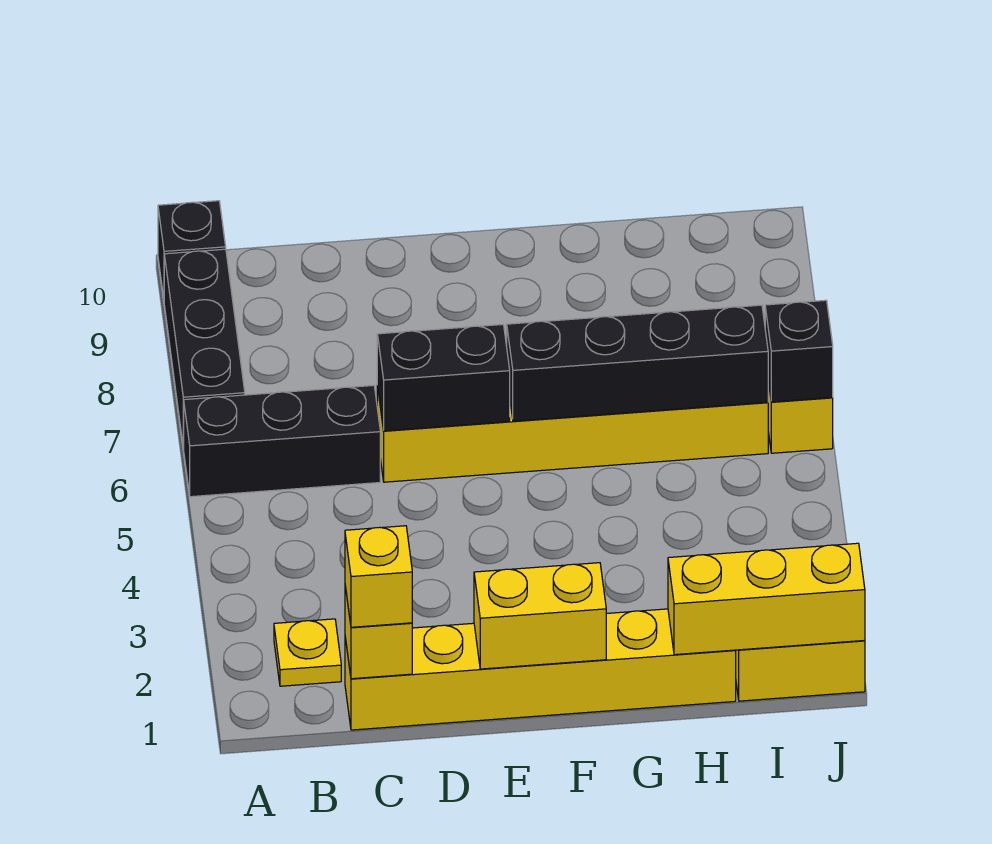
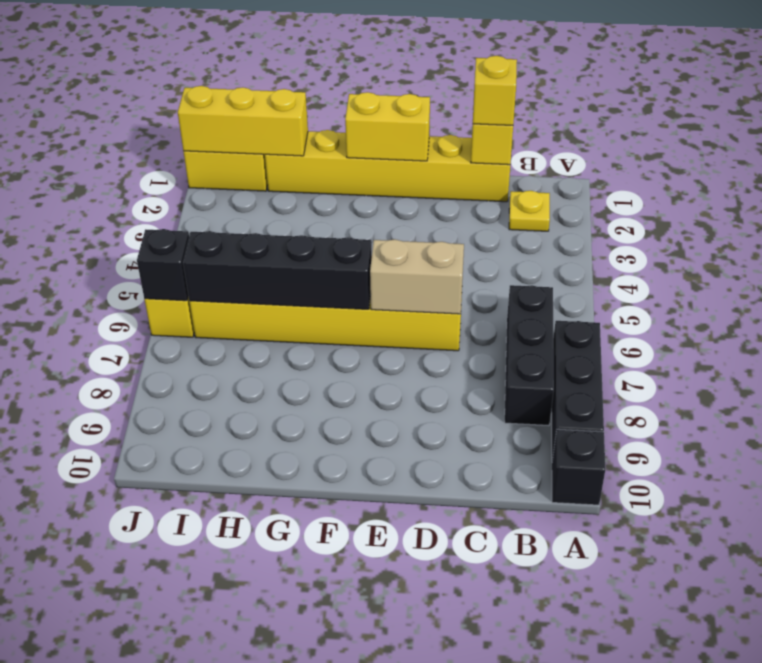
black brick A6:C6 level 1 -> black brick B6:B8 level 1
black brick D6:E6 level 2 -> tan brick D6:E6 level 2

